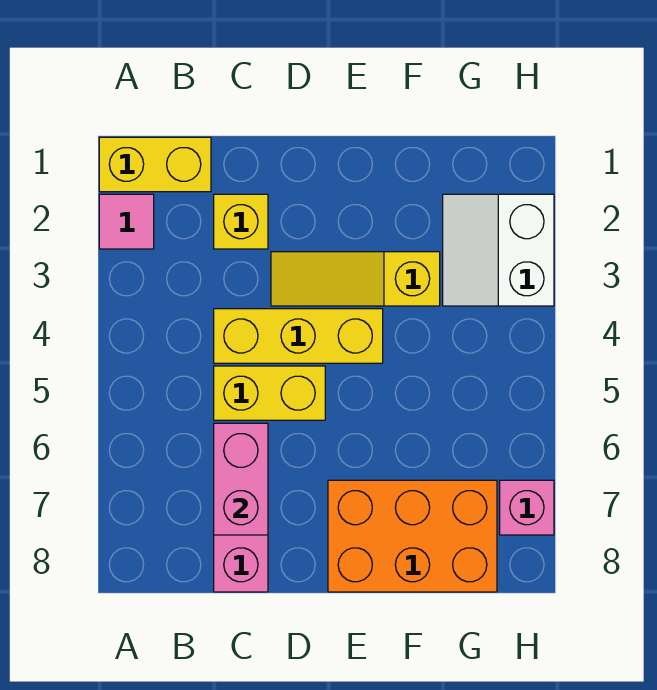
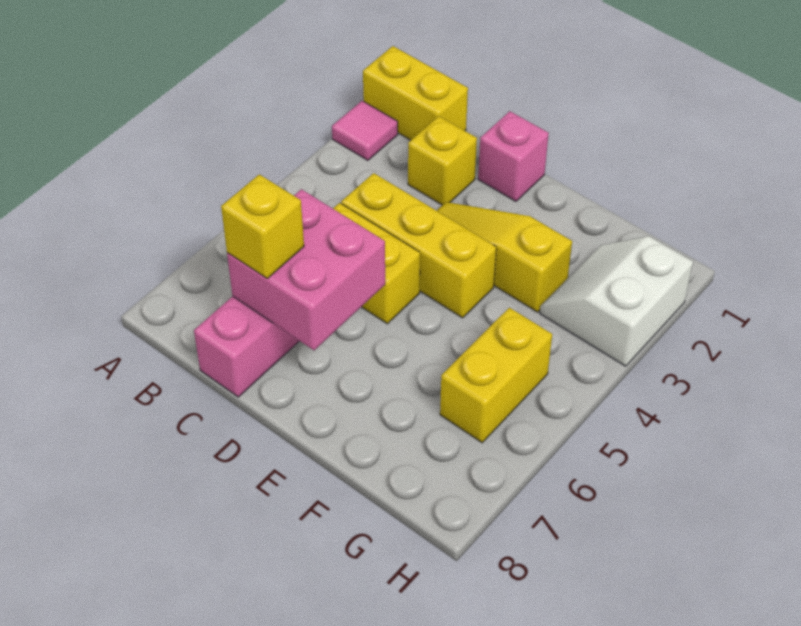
pink brick C6:C7 level 2 -> pink brick C6:D7 level 2
none -> yellow brick C7 level 3
orange brick E7:G8 level 1 -> none
none -> yellow brick G5:G6 level 1
pink brick H7 level 1 -> pink brick D1 level 1

